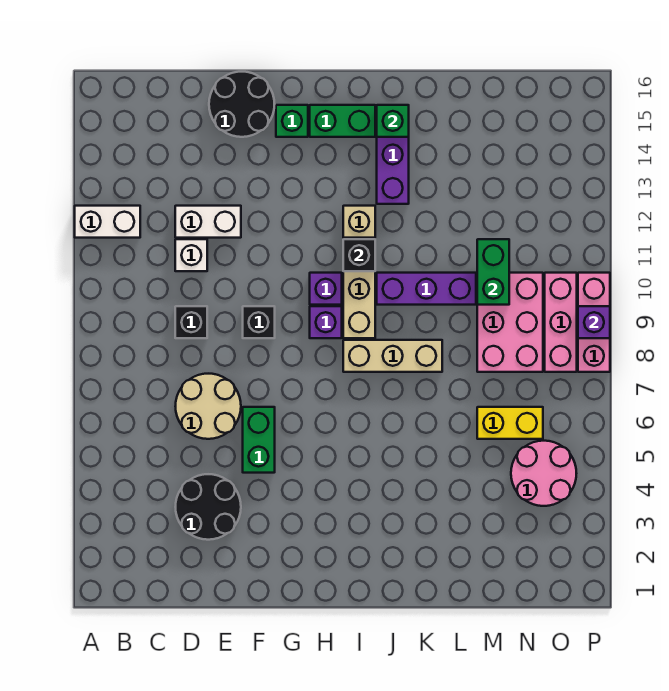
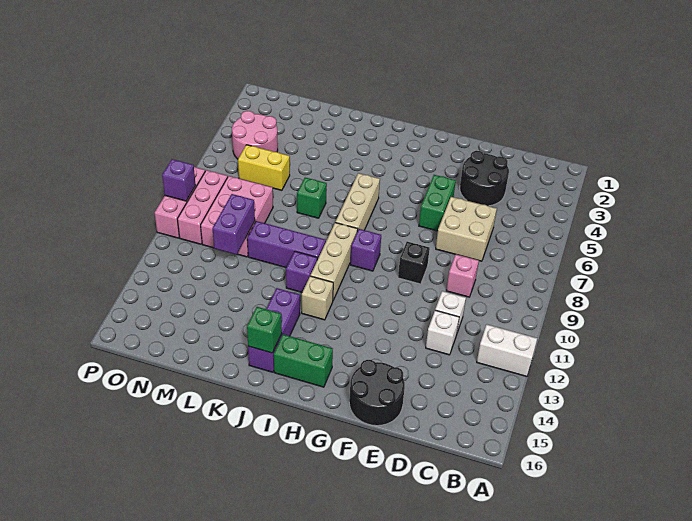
tan round brick D6:E7 level 1 -> tan brick D6:E7 level 1
black brick D9 level 1 -> pink brick D9 level 1
white brick D12:E12 level 1 -> white brick D12 level 1
green brick G15 level 1 -> green brick K7 level 1
purple brick H10 level 1 -> purple brick J11 level 1
tan brick I8:K8 level 1 -> tan brick I6:I8 level 1
black brick I11 level 2 -> none
green brick M10:M11 level 2 -> purple brick M10:M11 level 2

